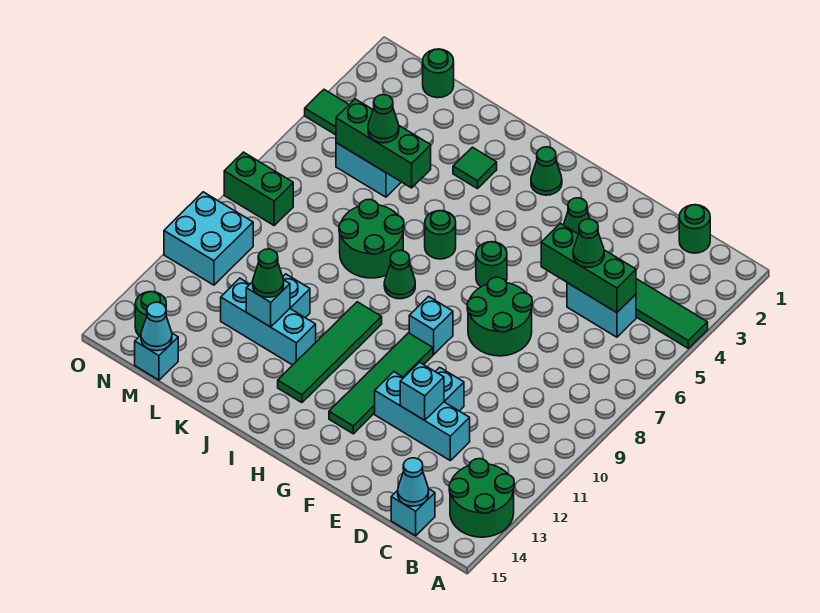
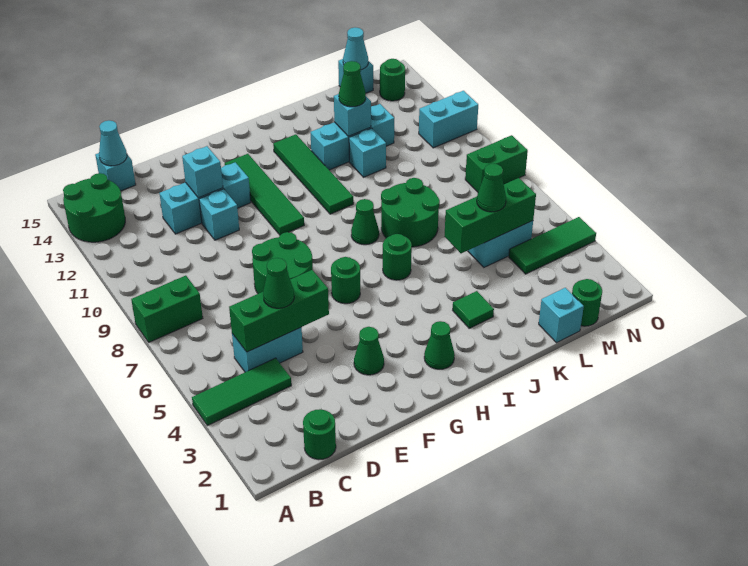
none -> green brick A8:B8 level 1
cyan brick G9 level 1 -> cyan brick L1 level 1
cyan brick N10:O11 level 1 -> cyan brick N11:O11 level 1

